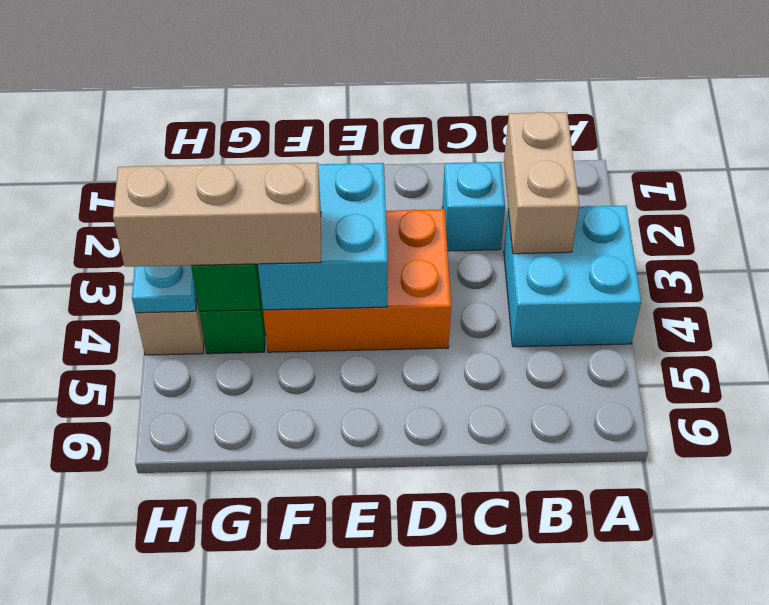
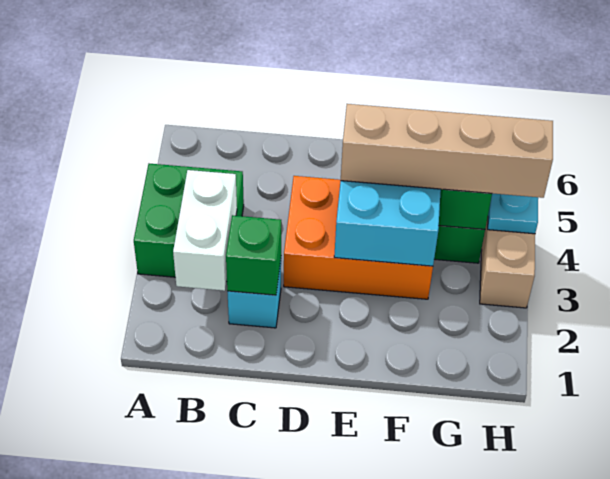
cyan brick A3:B4 level 1 -> green brick A3:B4 level 1
tan brick B2:B3 level 2 -> white brick B2:B3 level 2
none -> green brick C2 level 2
tan brick F4:H4 level 3 -> tan brick E4:H4 level 3

